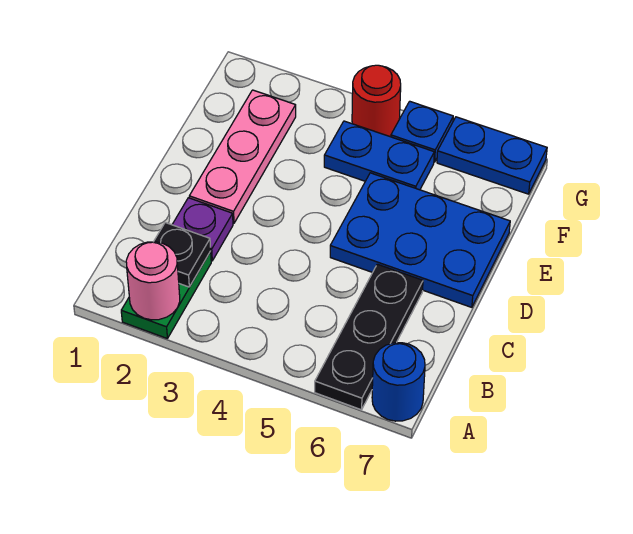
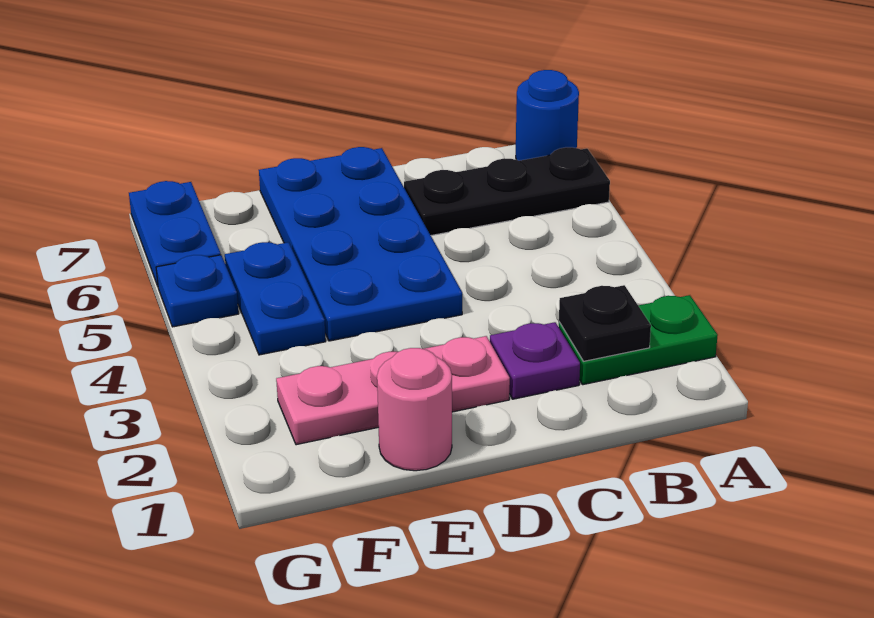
pink round brick A2 level 2 -> pink round brick E1 level 1
blue plate D5:E7 level 1 -> blue plate D4:E7 level 1
red round brick G4 level 1 -> none

